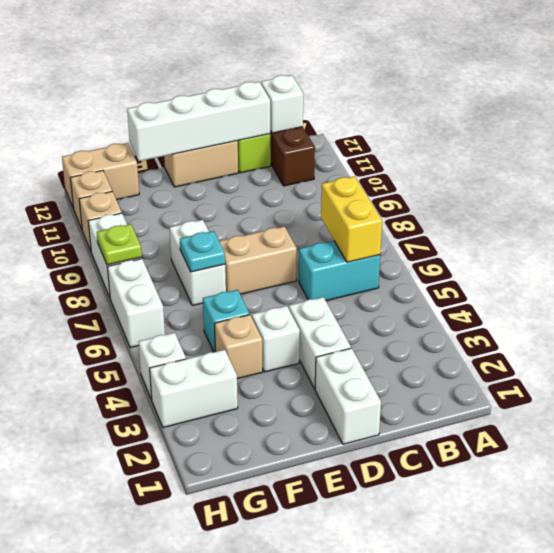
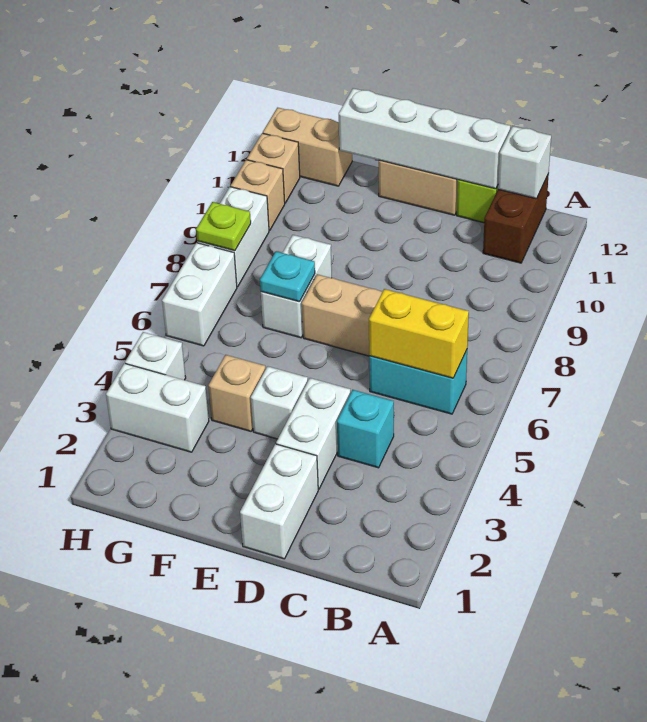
yellow brick B6:B7 level 2 -> yellow brick B6:C6 level 2
cyan brick F5 level 1 -> cyan brick C4 level 1

